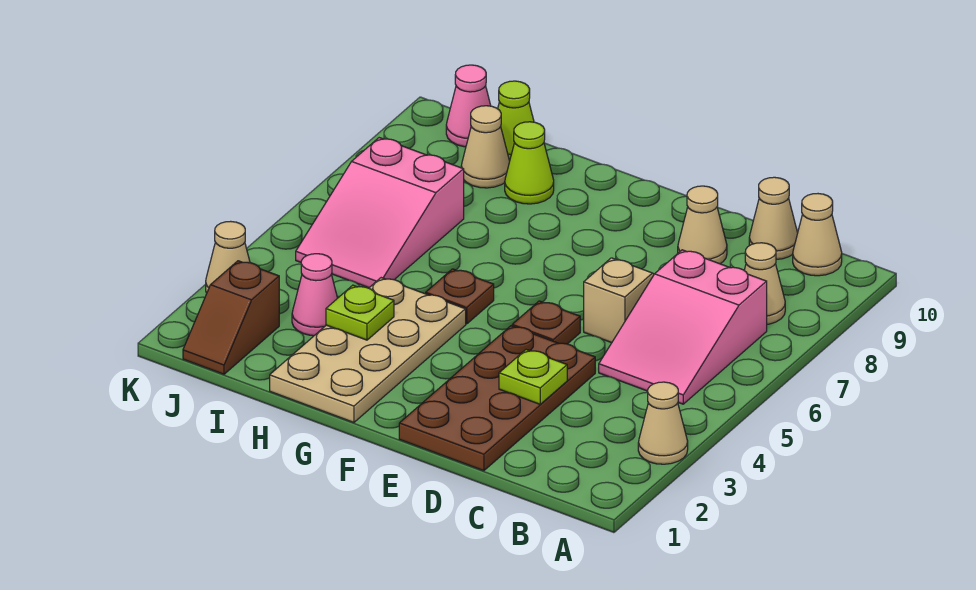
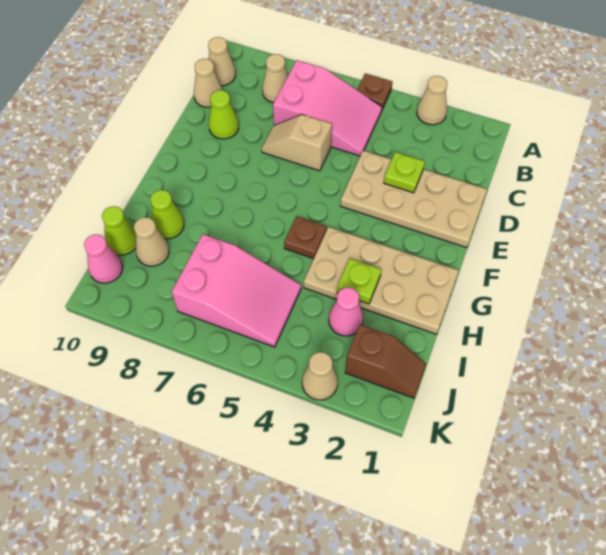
brown plate D1:E4 level 1 -> tan plate D1:E4 level 1
tan cone D9 level 1 -> lime cone D9 level 1
brown plate E5 level 1 -> brown plate A5 level 1

